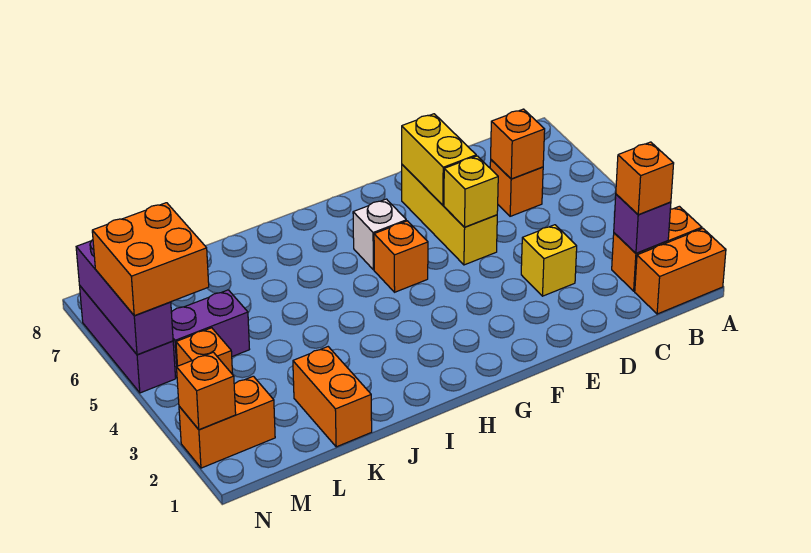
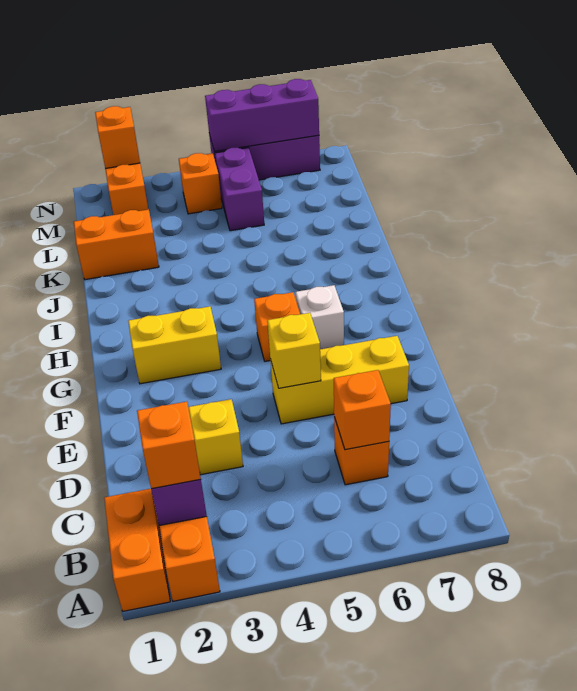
yellow brick E6:E7 level 2 -> yellow brick G2:G3 level 1
orange brick M5:N6 level 3 -> none

